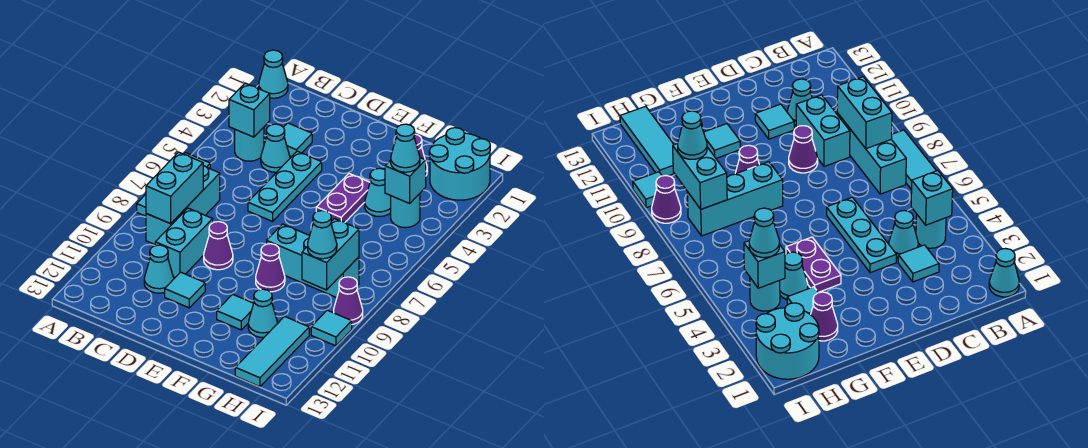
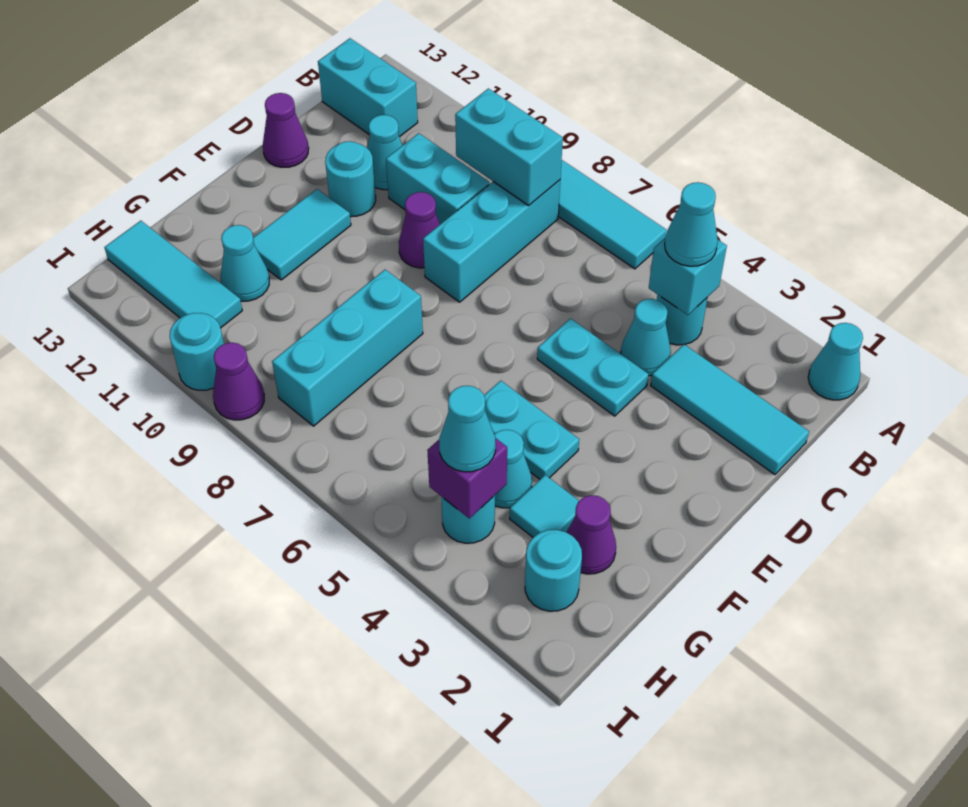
cyan brick B7:B9 level 1 -> cyan brick B8:D8 level 1
cyan tile C3 level 1 -> cyan tile C1:C3 level 1
cyan plate D4:D6 level 1 -> cyan plate D4:D5 level 1
cyan tile D11 level 1 -> cyan round brick D11 level 1
purple plate F4:F5 level 1 -> cyan plate F4:F5 level 1
purple cone F9 level 1 -> purple cone D13 level 1
cyan tile F11 level 1 -> cyan tile E11:F11 level 1
cyan round brick H1:I2 level 1 -> cyan round brick H2 level 1
cyan brick H4 level 2 -> purple brick H4 level 2
cyan brick H8:H9 level 2 -> cyan brick B12:B13 level 1
cyan cone H9 level 3 -> cyan cone B4 level 3
cyan tile I10 level 1 -> cyan round brick I10 level 1

